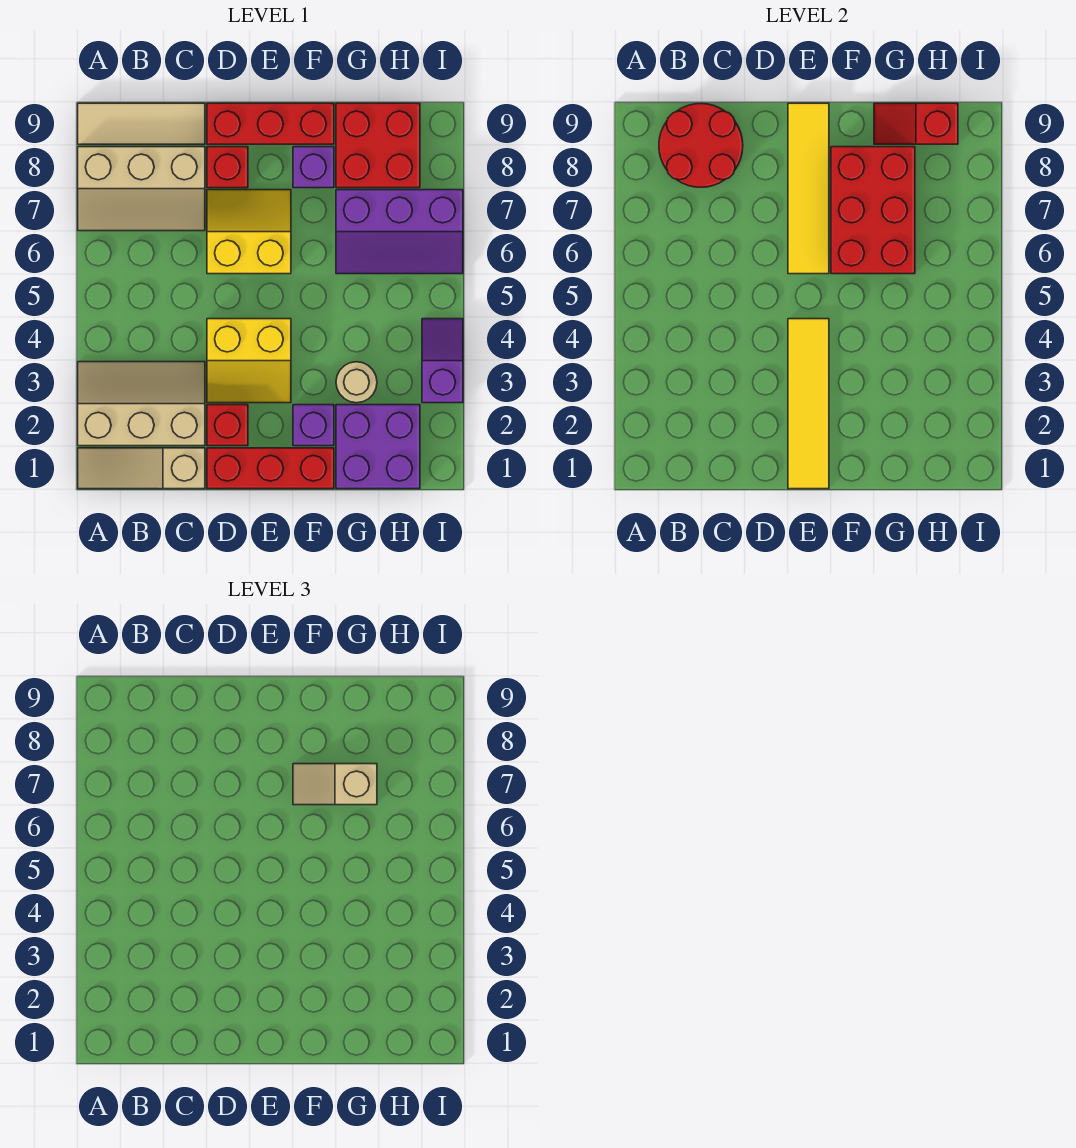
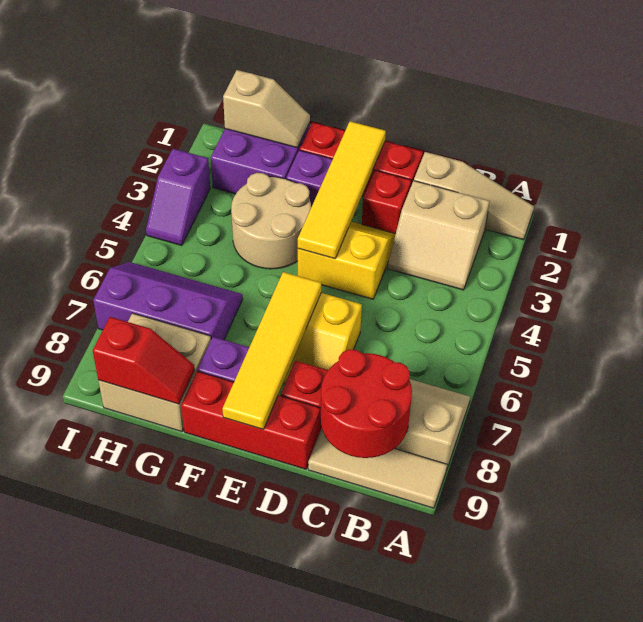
tan slope A2:C3 level 1 top 2 -> tan slope B2:C3 level 1 top 2
red brick F6:G8 level 2 -> none
tan slope F7:G7 level 3 top G -> tan slope G1:H1 level 2 top H
tan round brick G3 level 1 -> tan round brick F3:G4 level 1
red brick G8:H9 level 1 -> tan brick G8:H9 level 1

